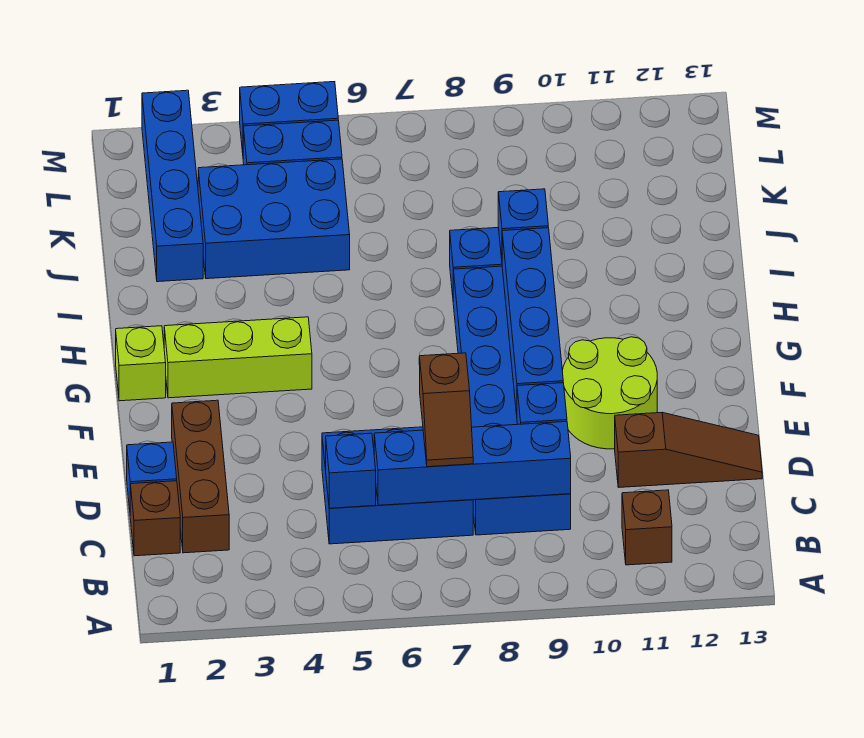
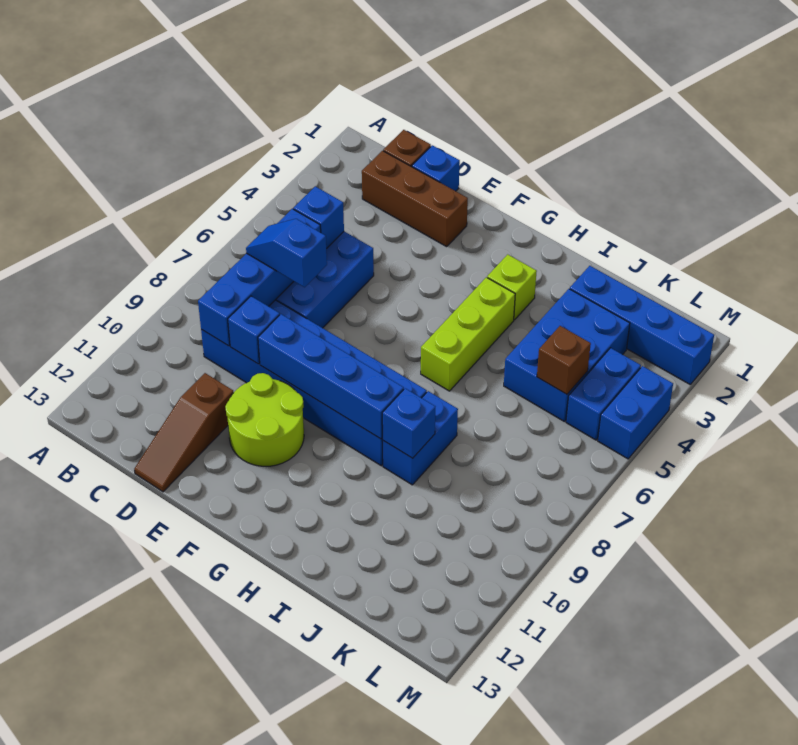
brown brick B11 level 1 -> brown brick K5 level 2
brown slope C7:D7 level 3 top D -> blue slope C7:D7 level 3 top D
lime brick G1 level 1 -> lime brick H3 level 1
lime brick G2:G4 level 1 -> lime brick H4:H6 level 1

